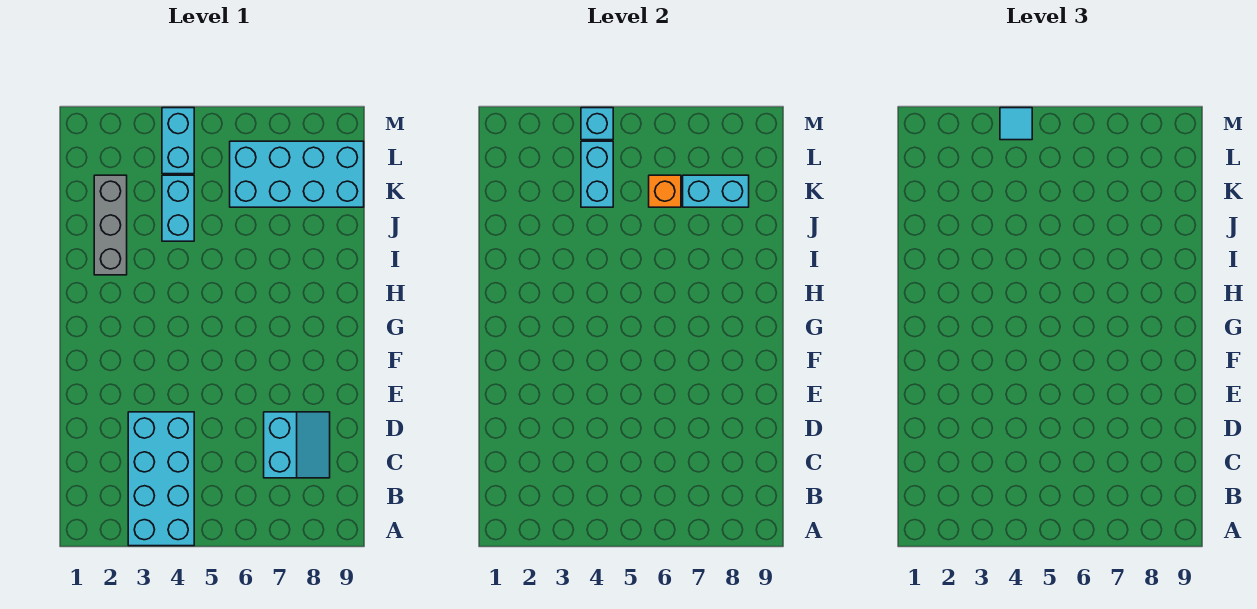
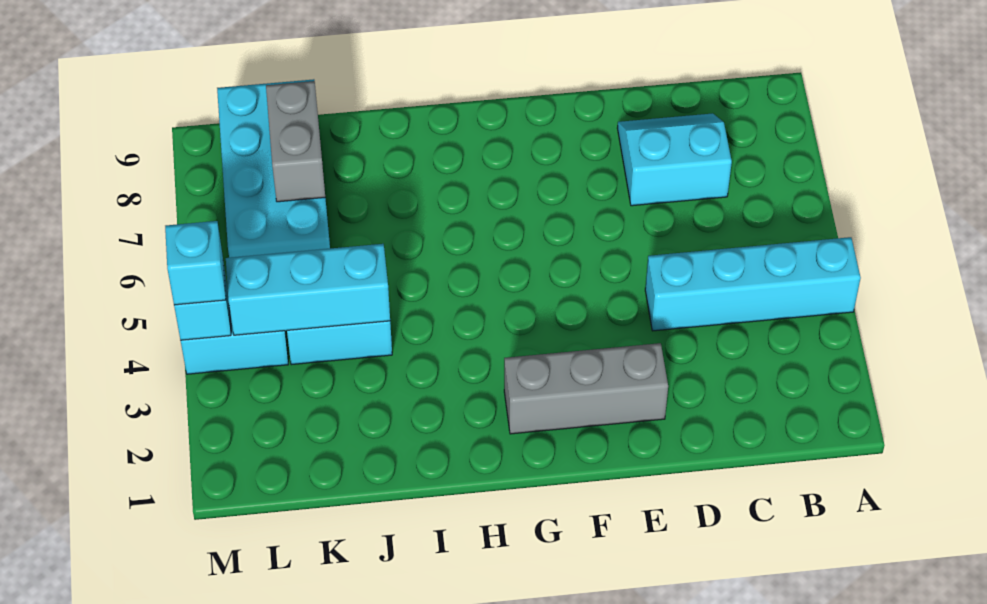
cyan brick A3:D4 level 1 -> cyan brick A4:D4 level 1
grey brick I2:K2 level 1 -> grey brick E2:G2 level 1
cyan brick K4:L4 level 2 -> cyan brick J4:L4 level 2
orange brick K6 level 2 -> none
cyan brick K7:K8 level 2 -> grey brick K7:K8 level 2
cyan tile M4 level 3 -> cyan brick M4 level 3

